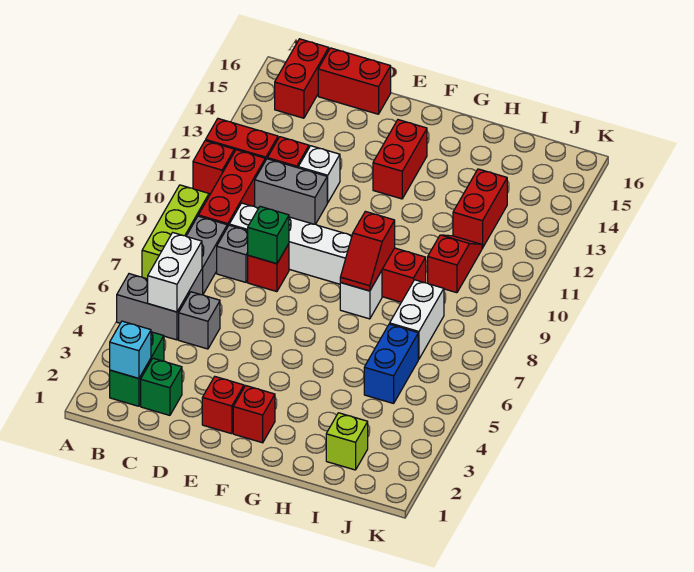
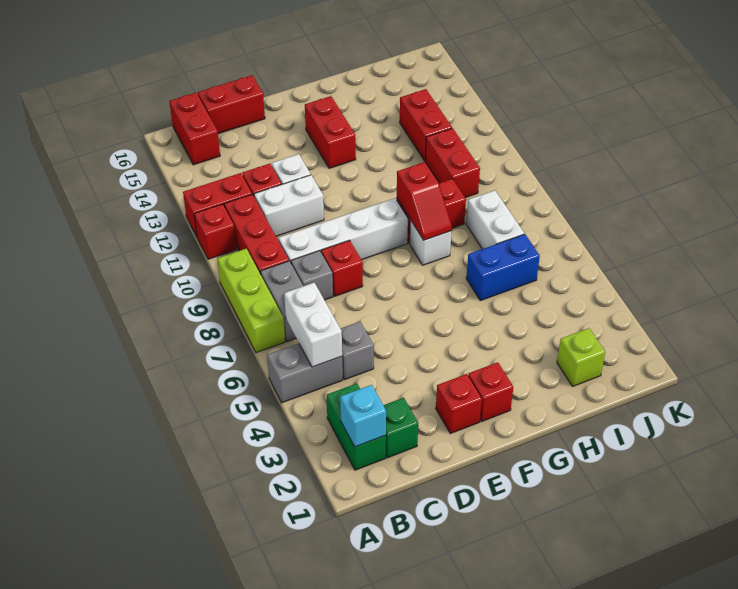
grey brick C11:D11 level 1 -> white brick C11:D11 level 1
green brick D8 level 2 -> none
blue brick I5:I6 level 1 -> blue brick H6:I6 level 1
red slope I10:I11 level 1 top 10 -> red brick I10:I11 level 1

